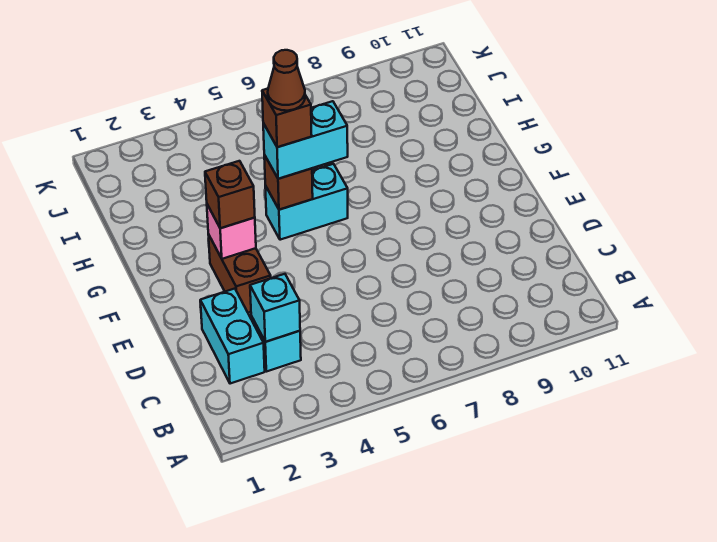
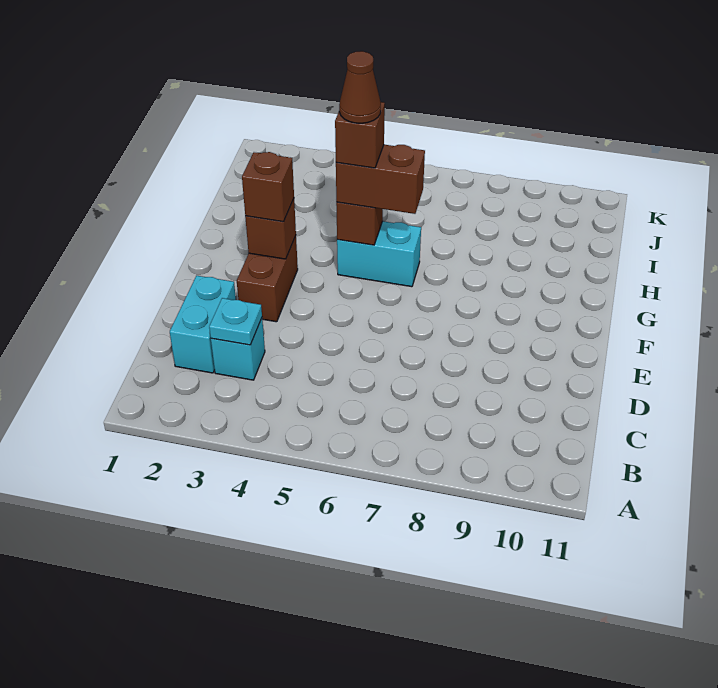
cyan brick C3 level 2 -> cyan plate C3 level 2
pink brick F3 level 2 -> brown brick F3 level 2
cyan brick G5:G6 level 3 -> brown brick G5:G6 level 3

